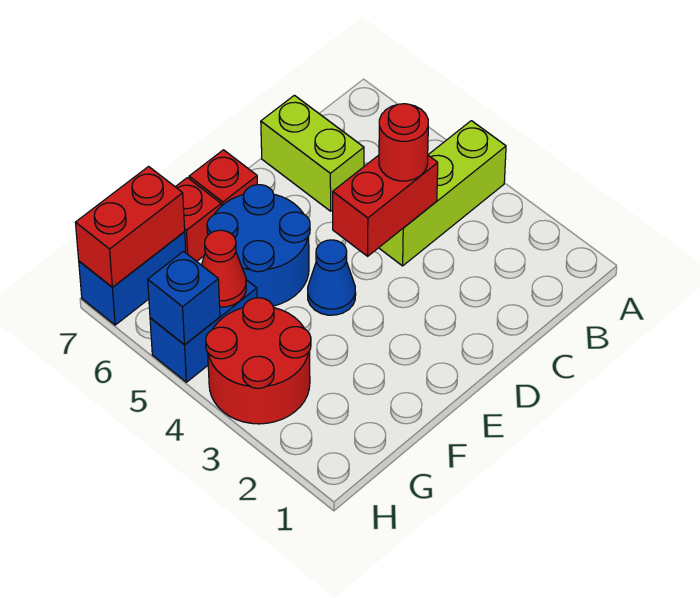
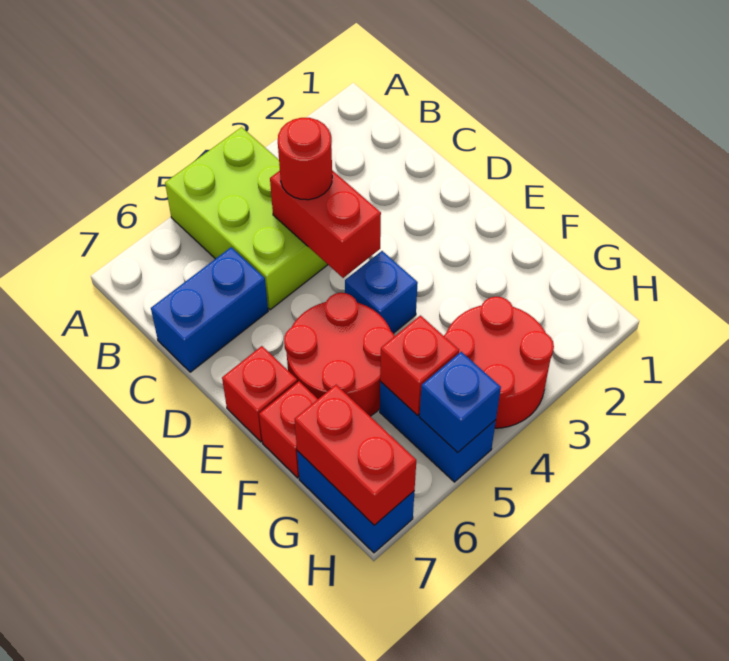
lime brick A4:C4 level 1 -> lime brick A4:C5 level 1
lime brick C6:C7 level 1 -> blue brick C6:C7 level 1
blue cone E4 level 1 -> blue brick E4 level 1
blue round brick E5:F6 level 1 -> red round brick E5:F6 level 1
red cone G5 level 2 -> red brick G5 level 2

